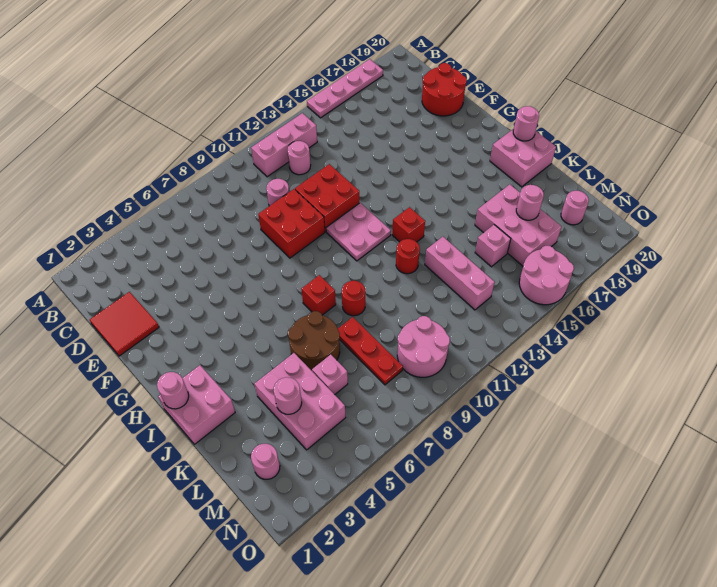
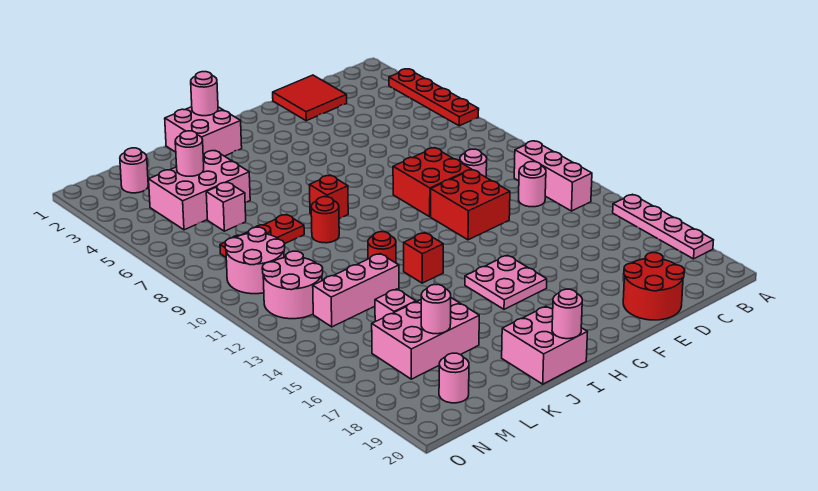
none -> red plate A3:A6 level 1
pink plate G11:H12 level 1 -> pink plate G15:H16 level 1
brown round brick J6:K7 level 1 -> none
pink round brick N15:O16 level 1 -> pink round brick M11:N12 level 1

